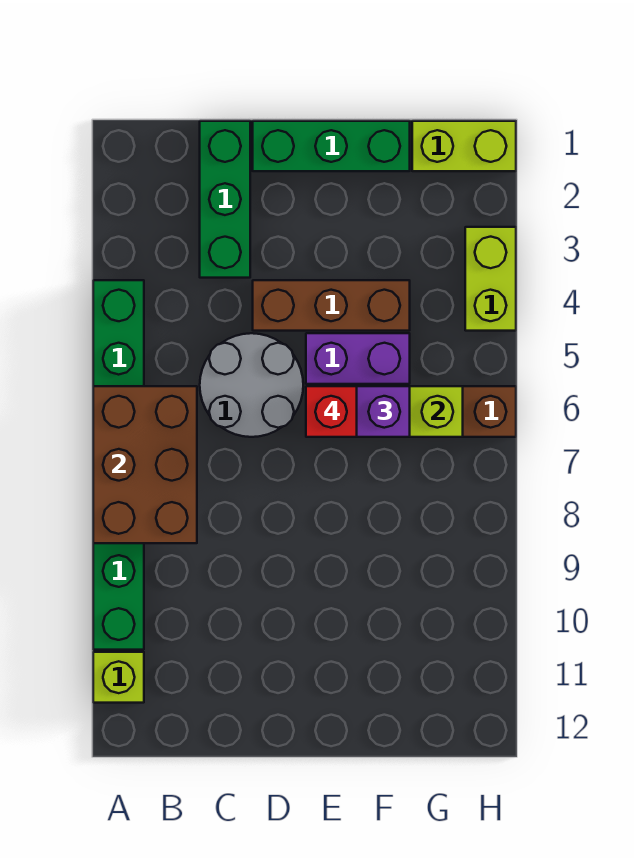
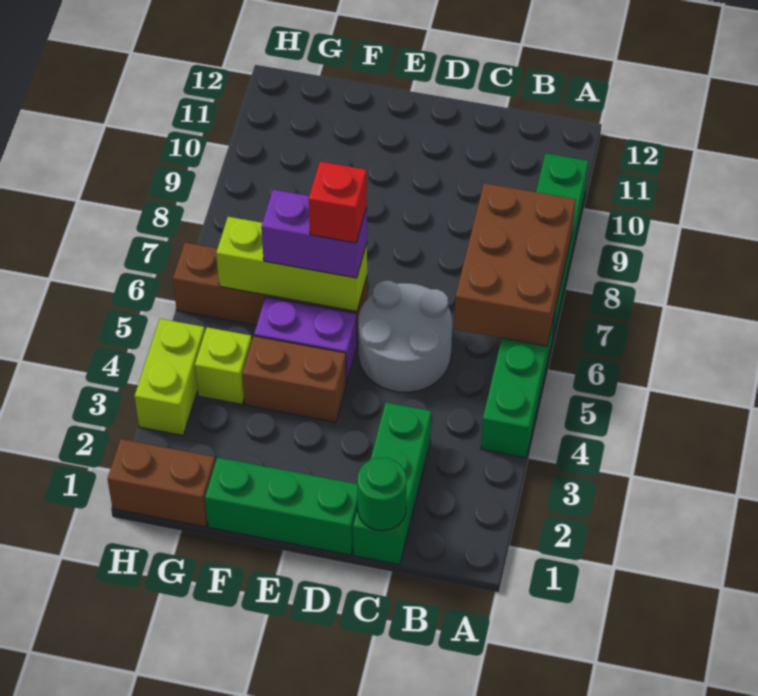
lime brick A11 level 1 -> lime brick G4 level 1
none -> green round brick C1 level 2
brown brick D4:F4 level 1 -> brown brick E4:F4 level 1
lime brick G1:H1 level 1 -> brown brick G1:H1 level 1

